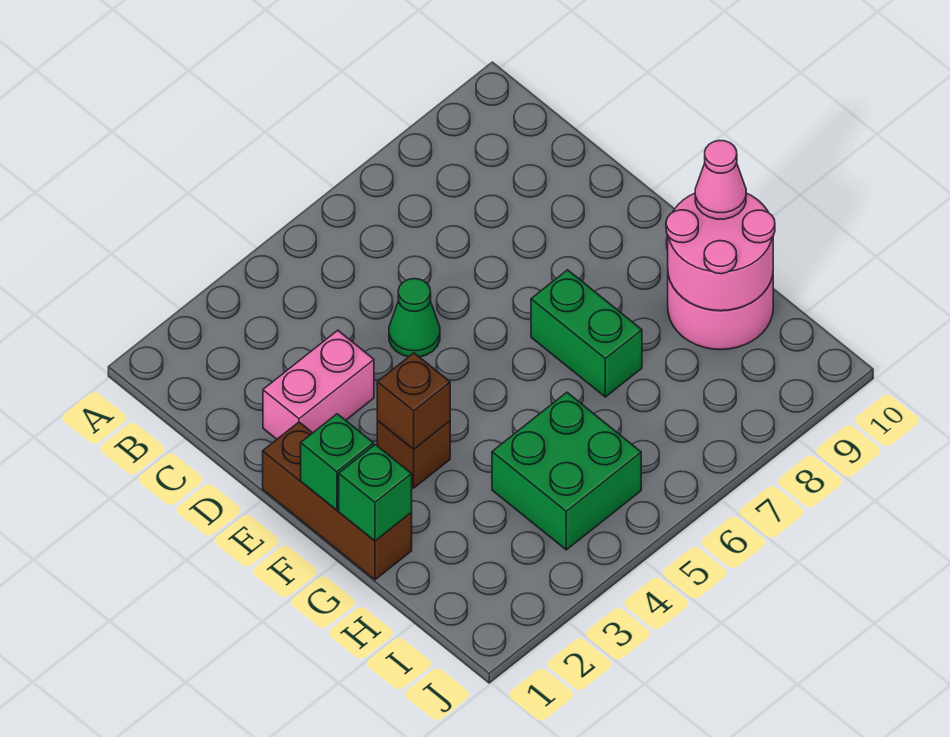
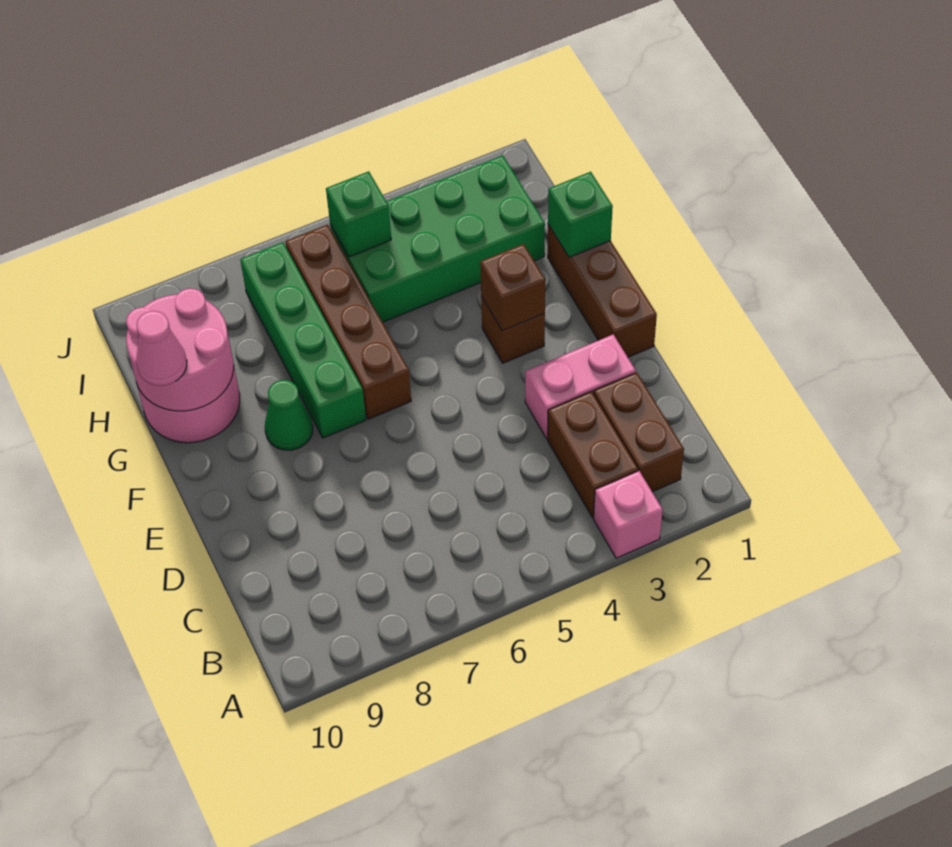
none -> pink brick A3 level 1
none -> brown brick B2:C2 level 1
none -> brown brick B3:C3 level 1
green cone D5 level 1 -> green cone F8 level 1
green brick F1 level 2 -> green brick I5 level 2
none -> brown brick F6:I6 level 1
green brick F7:G7 level 1 -> green brick F7:I7 level 1
green brick H4:I5 level 1 -> green brick H2:I5 level 1

